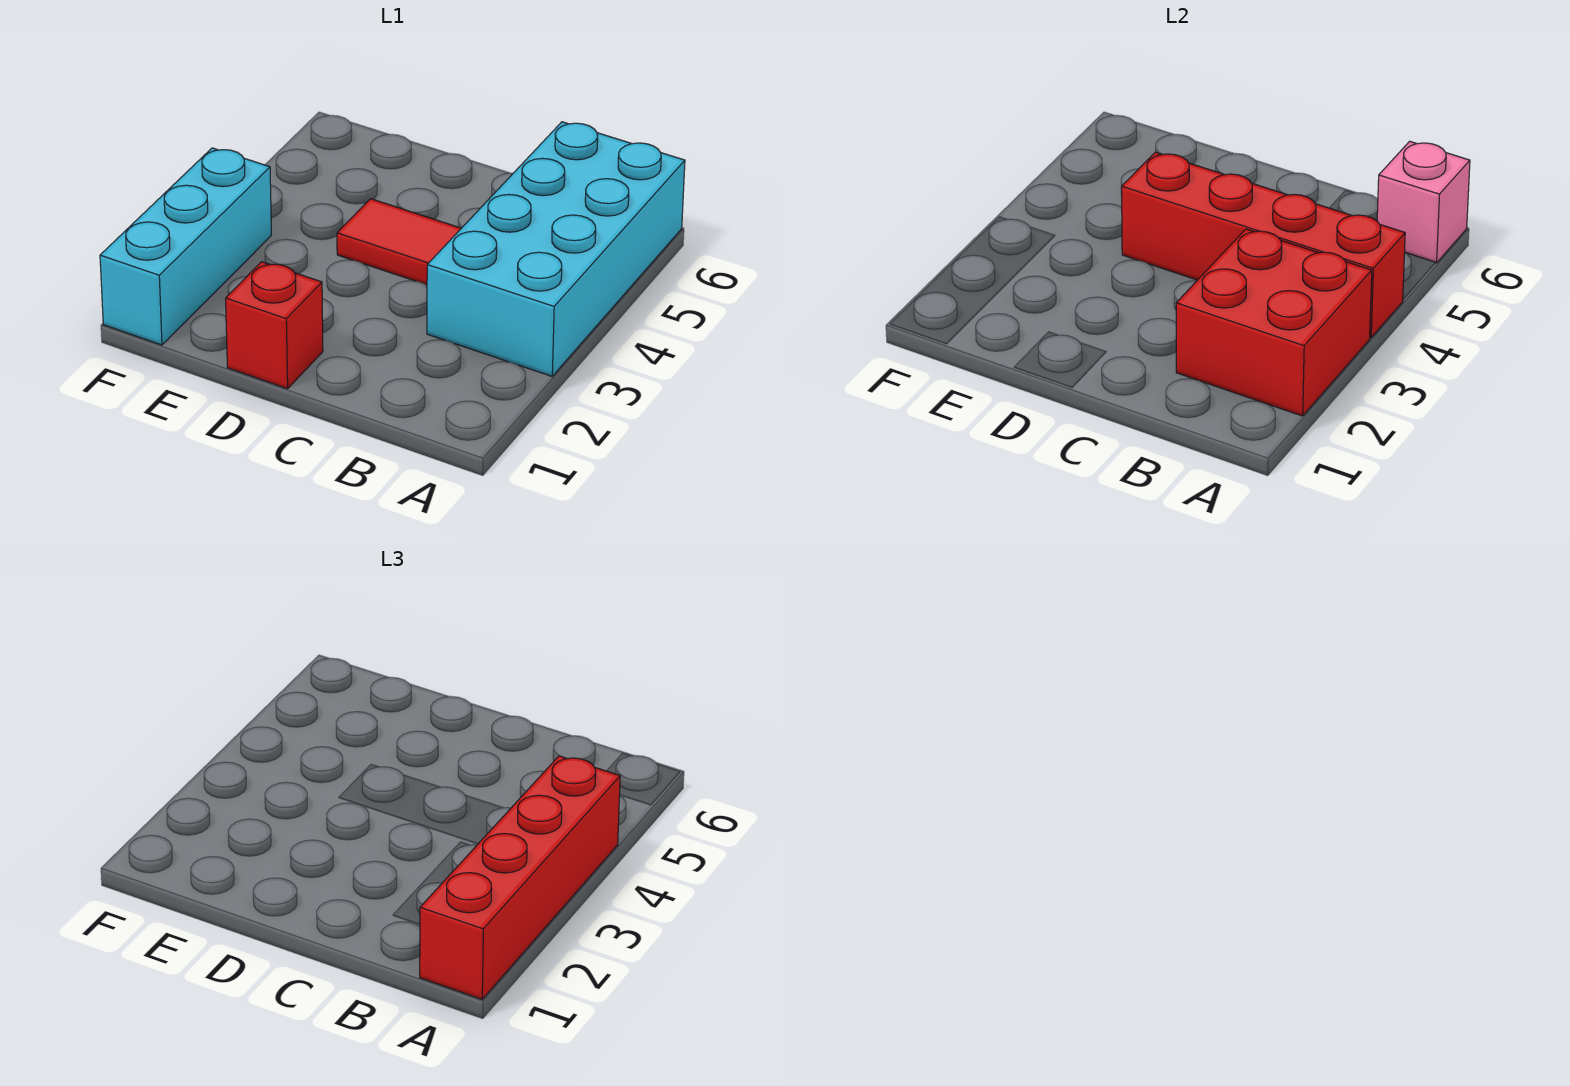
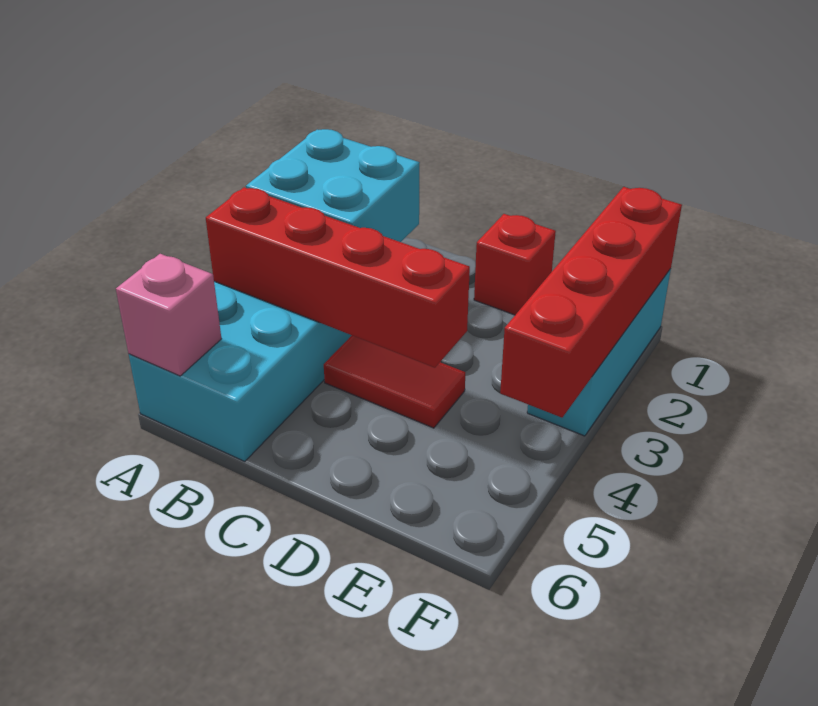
red brick A1:A4 level 3 -> red brick F1:F4 level 2
red brick A2:B3 level 2 -> cyan brick A2:B3 level 2

